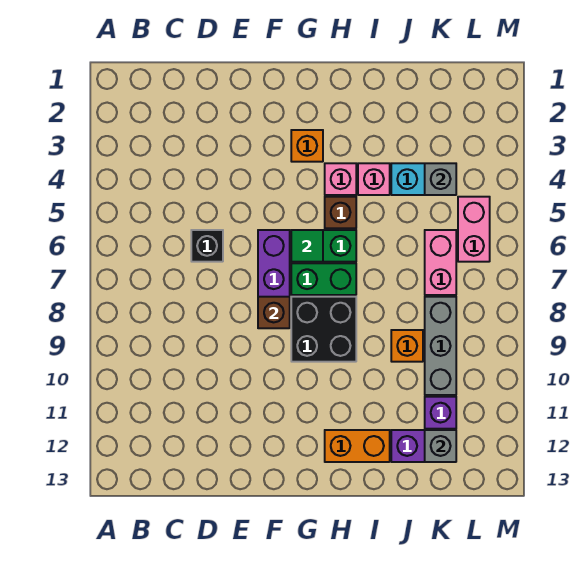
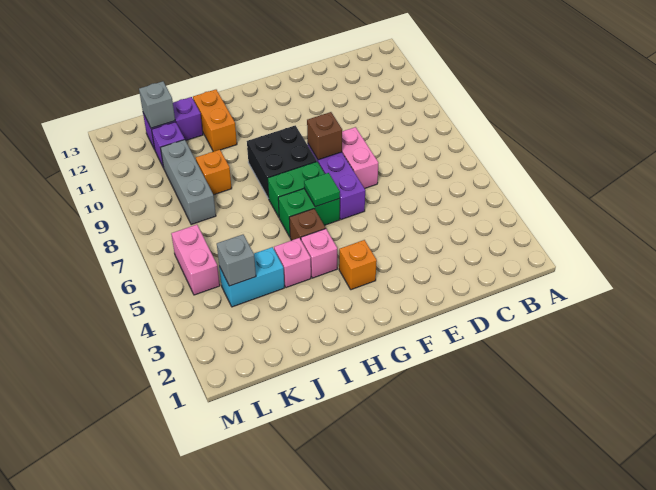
black brick D6 level 1 -> none
orange brick H12:I12 level 1 -> orange brick I11:I12 level 1
pink brick K6:K7 level 1 -> pink brick E7:E8 level 1

